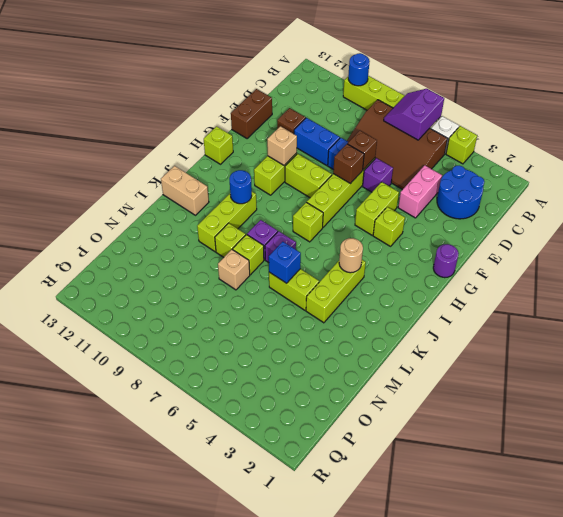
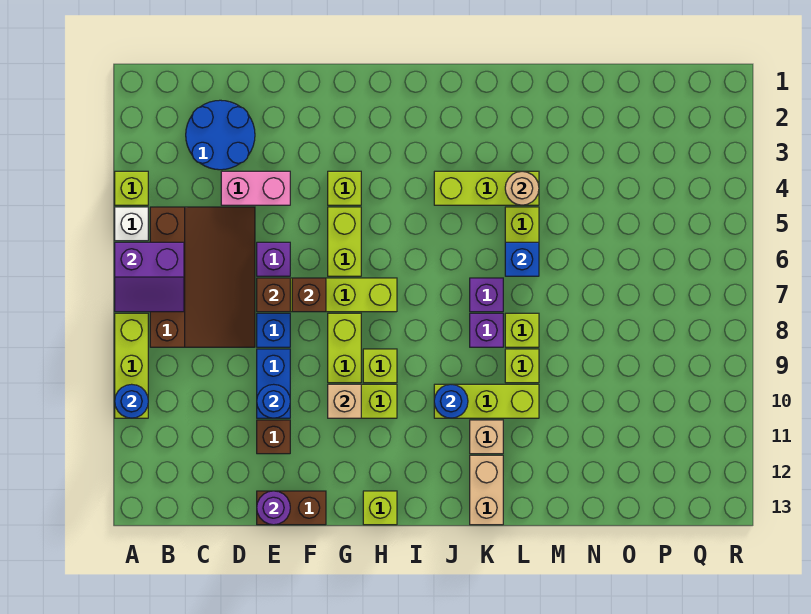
none -> blue round brick E10 level 2
lime brick F5:G5 level 1 -> lime brick G5:G6 level 1
purple round brick G1 level 1 -> purple round brick E13 level 2
lime brick I7 level 1 -> lime brick H9 level 1
tan round brick J4 level 2 -> tan round brick L4 level 2
tan brick M8 level 1 -> tan brick K11 level 1

